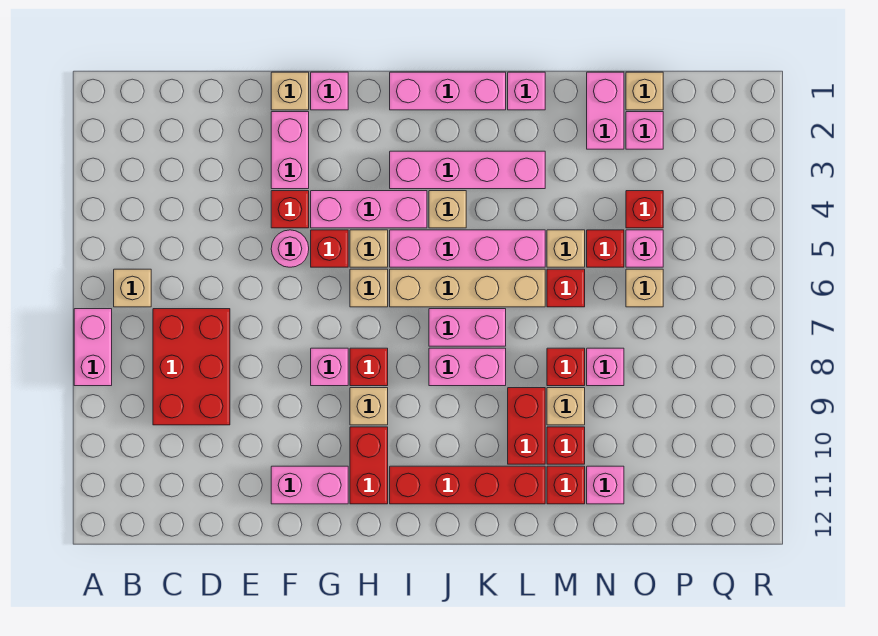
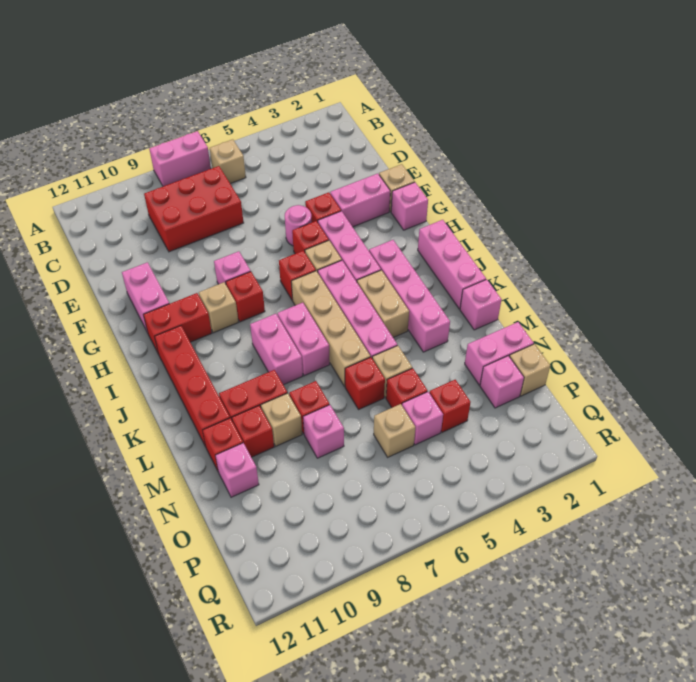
tan brick H6 level 1 -> red brick H6 level 1
tan brick J4 level 1 -> tan brick J4:K4 level 1

